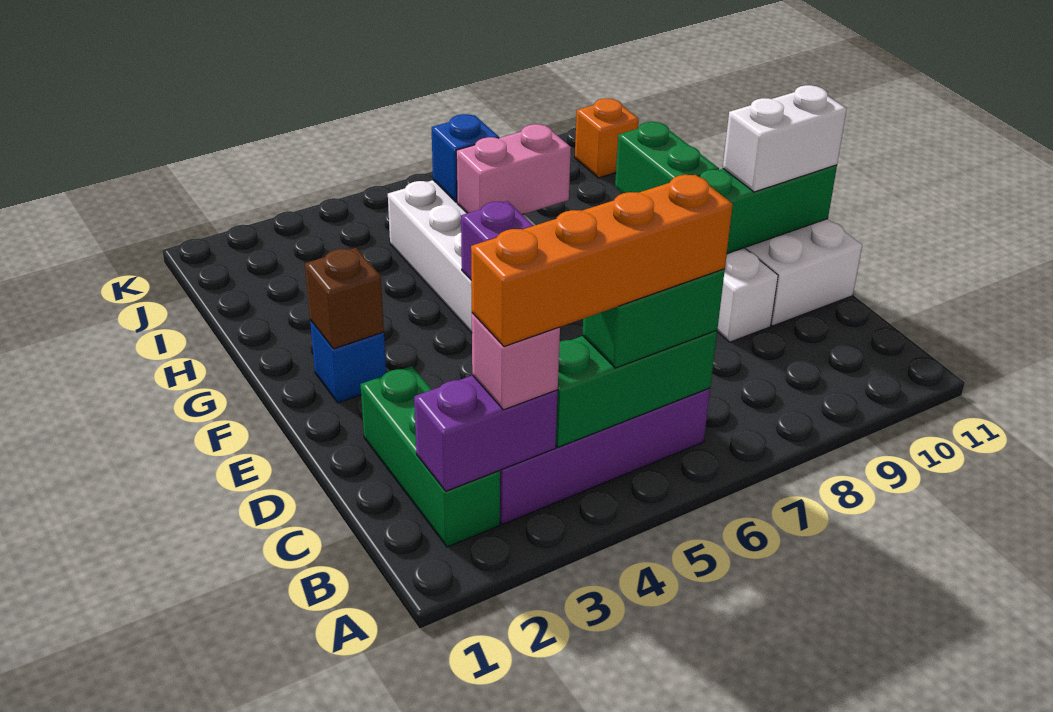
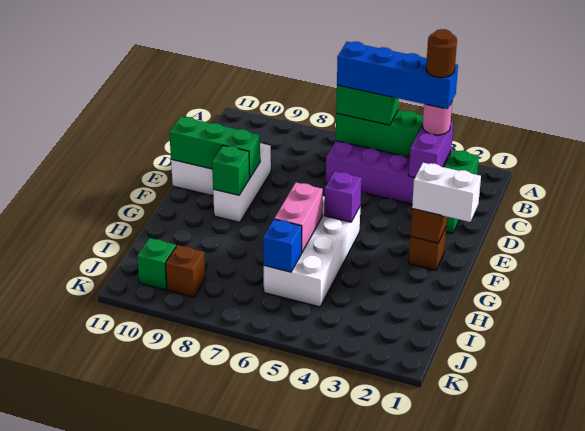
purple brick B2:B3 level 2 -> purple brick B3:C3 level 2
pink brick B3 level 3 -> pink round brick B3 level 3
orange brick B3:B6 level 4 -> blue brick B3:B6 level 4
none -> brown round brick B3 level 5
white brick E10:E11 level 3 -> white brick F1:F2 level 3
blue brick F2 level 1 -> brown brick F2 level 1
green brick F9:G9 level 2 -> green brick F9 level 2
pink brick H6:H7 level 2 -> pink brick G6:H6 level 2
none -> brown brick J9 level 1
orange brick J10 level 1 -> green brick J10 level 1

